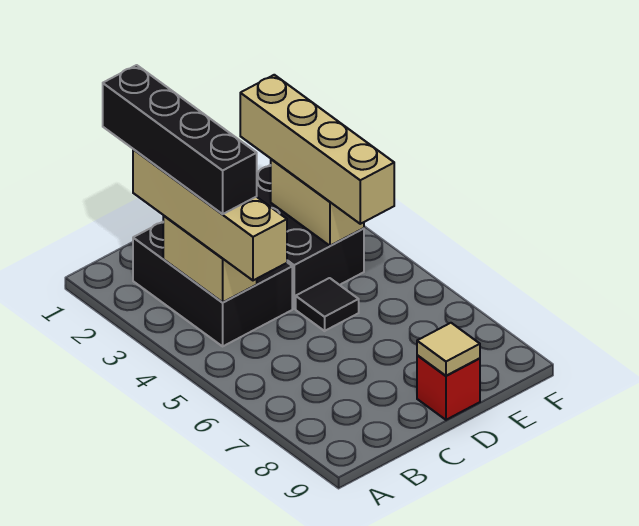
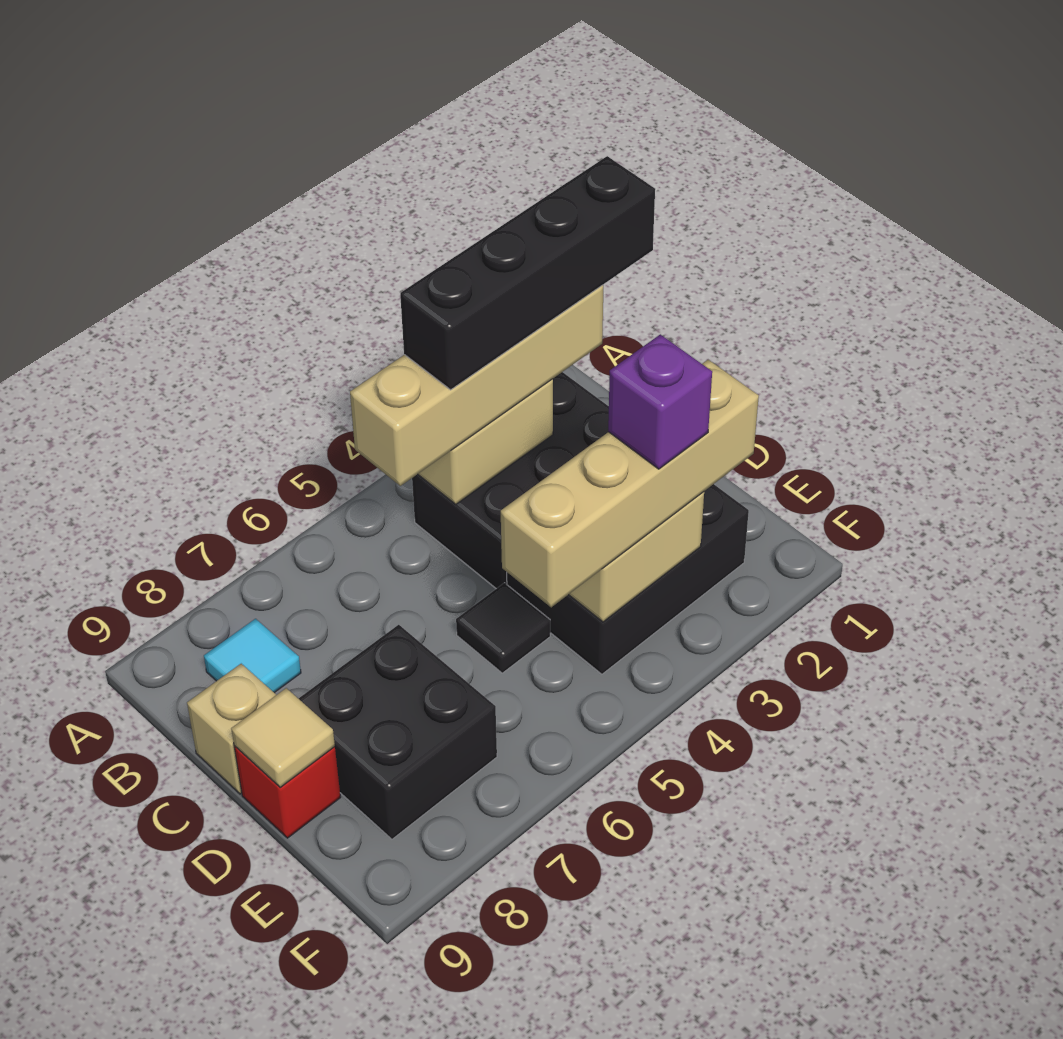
none -> cyan tile B8 level 1
none -> tan brick C9 level 1
none -> black brick D7:E8 level 1
none -> purple brick E3 level 4

